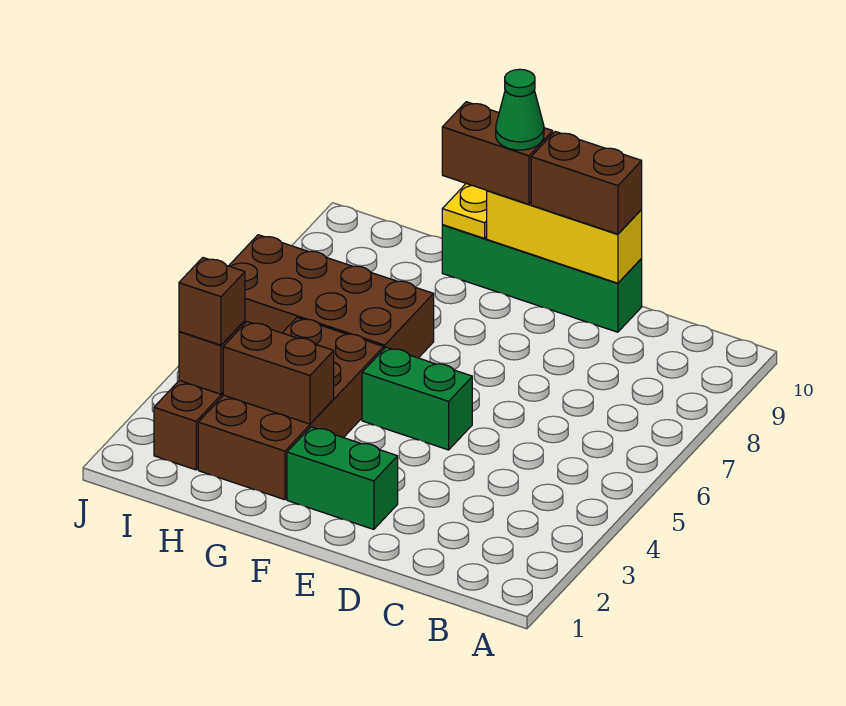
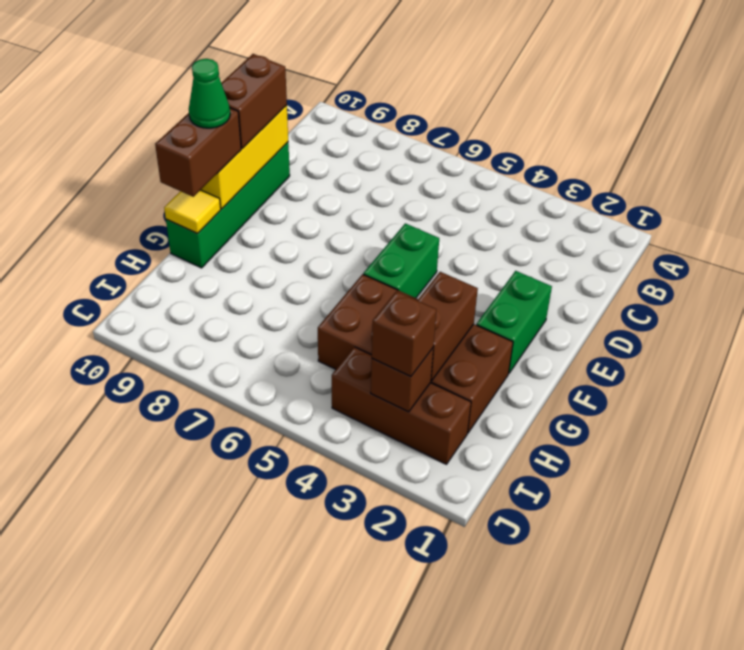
brown brick G6:J7 level 1 -> none
yellow plate G10 level 2 -> yellow tile G10 level 2

